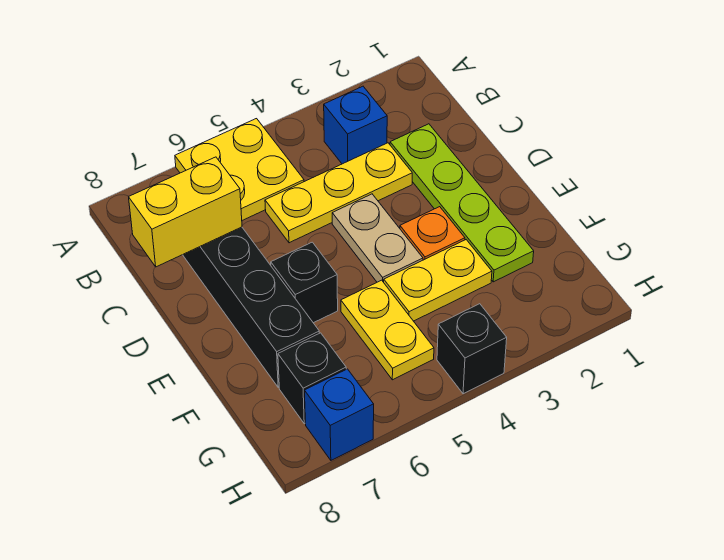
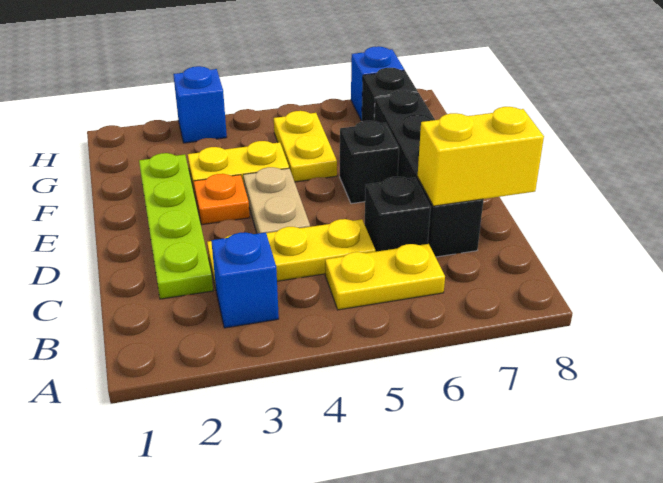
yellow plate A5:B6 level 1 -> yellow plate B5:B6 level 1
none -> blue brick H3 level 1
black brick H4 level 1 -> black brick C6 level 1

